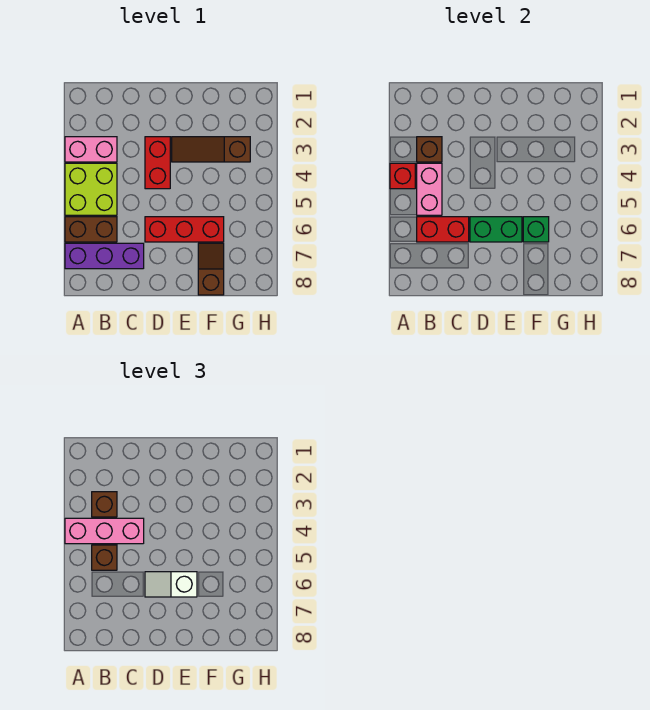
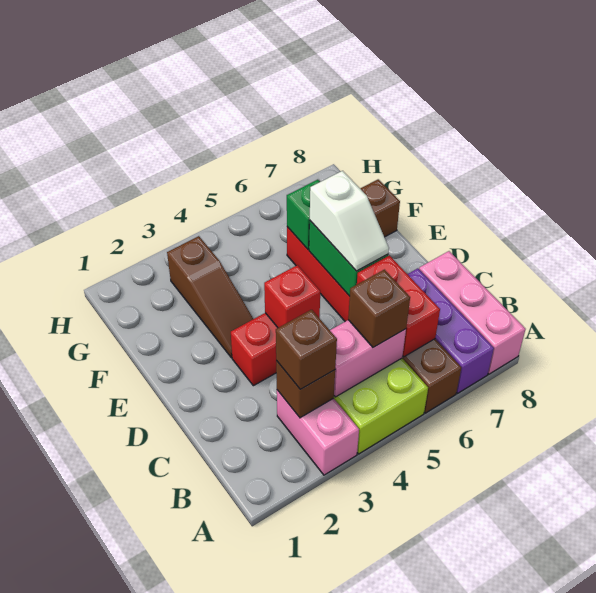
red brick A4 level 2 -> red brick D4 level 2
pink brick A4:C4 level 3 -> pink brick A8:C8 level 1

